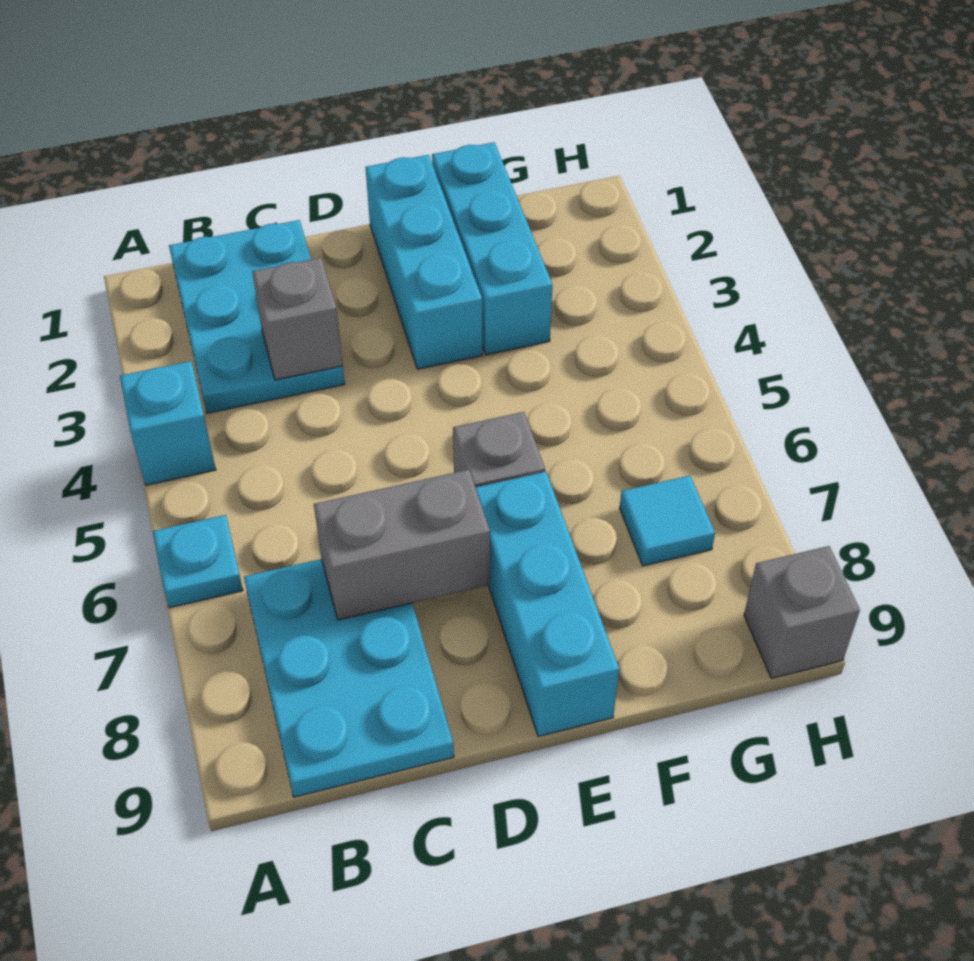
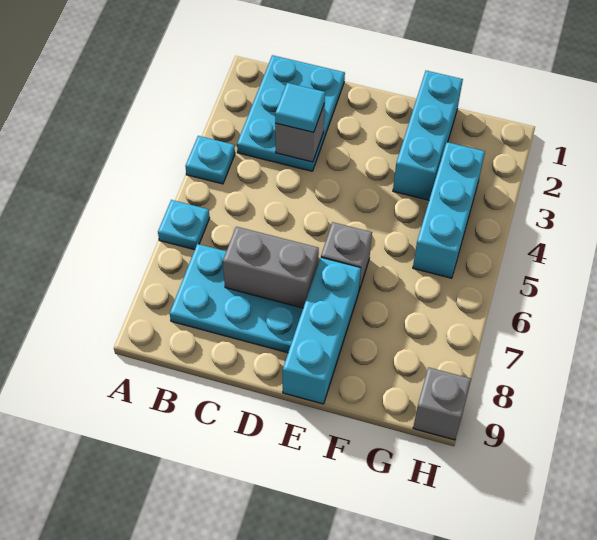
cyan brick A4 level 1 -> cyan plate A4 level 1
cyan plate B7:C9 level 1 -> cyan plate B7:D8 level 1
cyan brick E1:E3 level 1 -> cyan brick G3:G5 level 1
cyan tile G7 level 1 -> cyan tile C3 level 3

